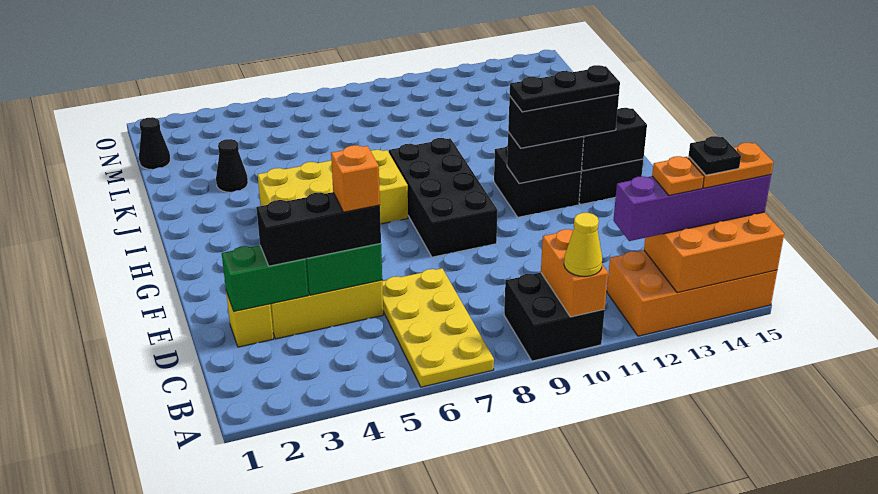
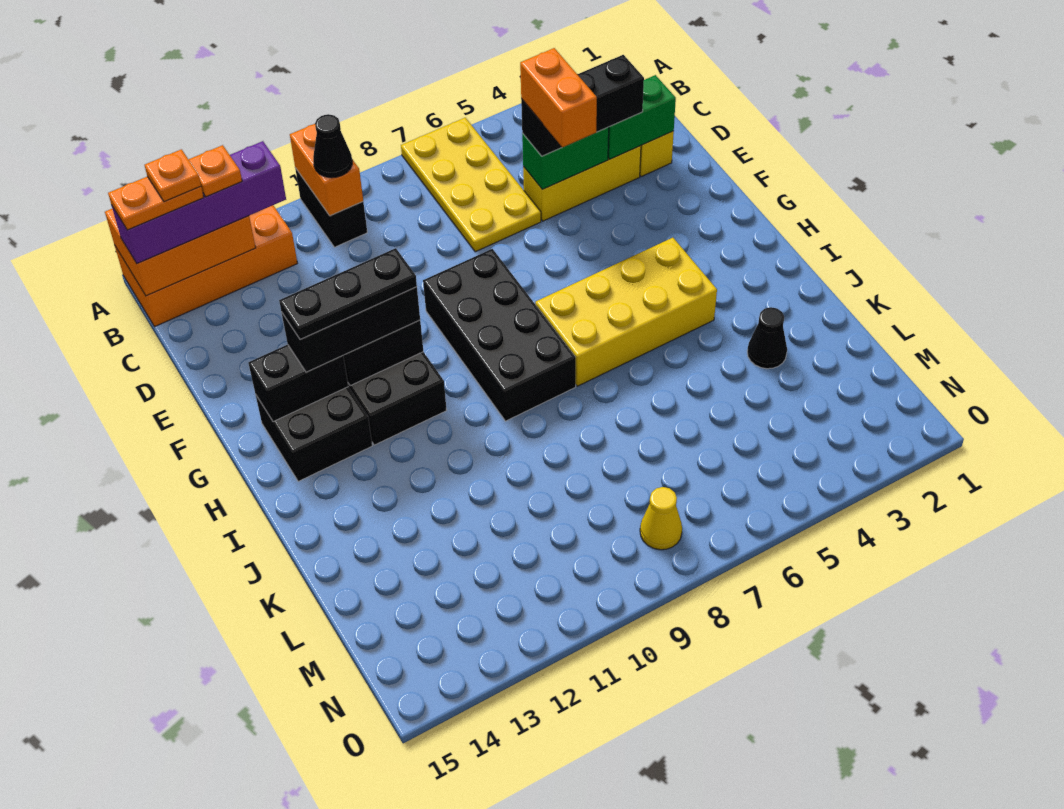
black brick A9:B10 level 1 -> black brick A10:B10 level 1
yellow cone A10 level 3 -> yellow cone N8 level 1
black plate B14 level 5 -> orange plate B14 level 5
orange brick D5 level 4 -> orange brick D5:E5 level 4
black cone M1 level 1 -> black cone B10 level 3

